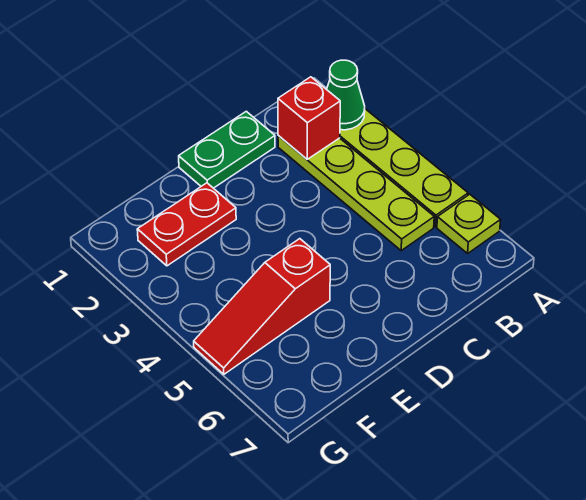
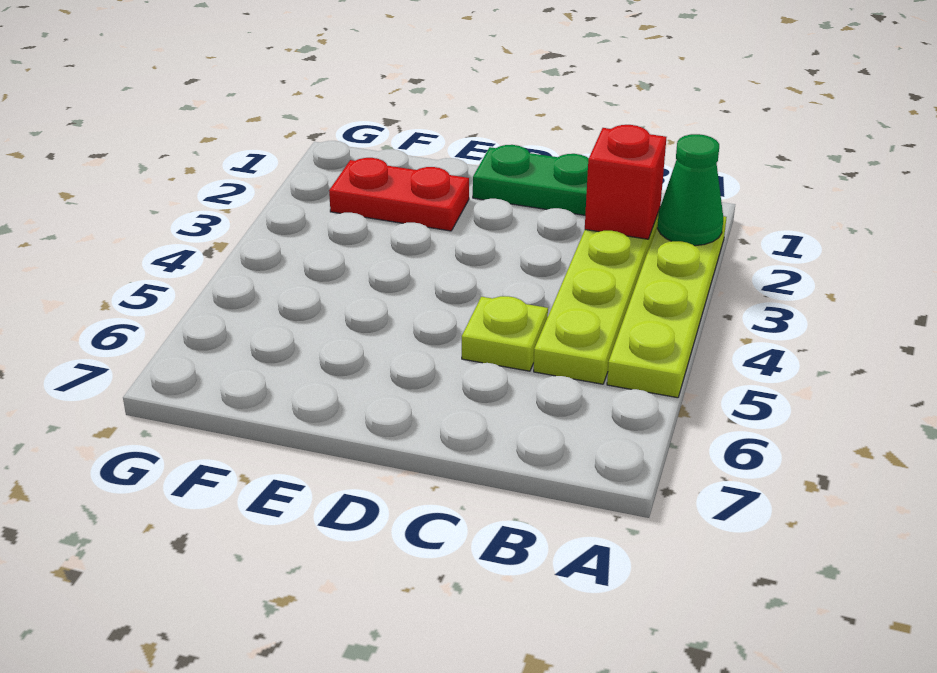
lime plate A6 level 1 -> lime plate C5 level 1
red slope E5:G5 level 1 top E -> none

